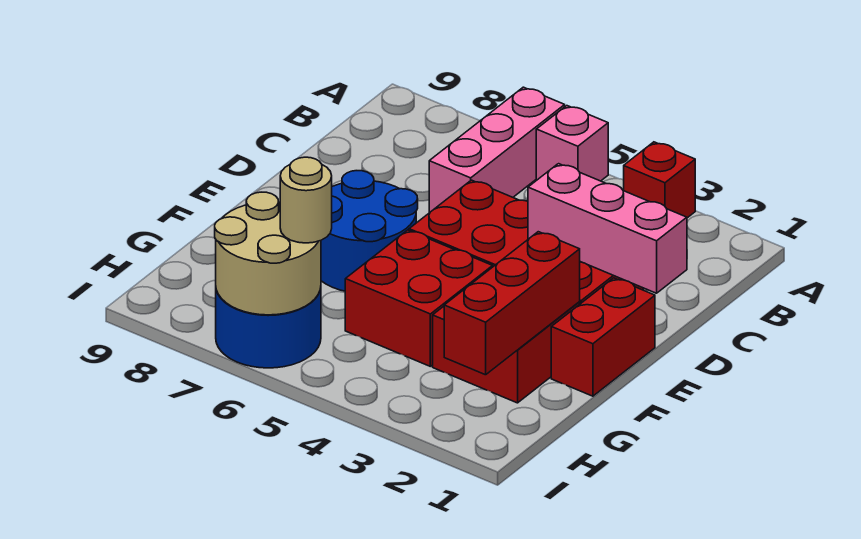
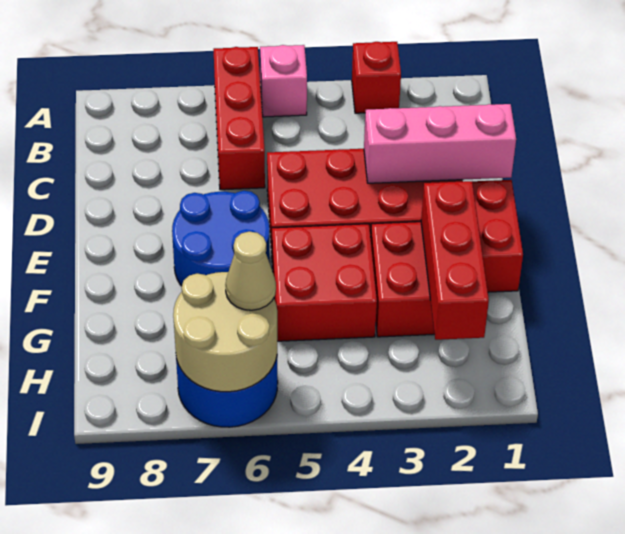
pink brick A6:C6 level 1 -> red brick A6:C6 level 1
tan round brick H6 level 3 -> tan cone H6 level 3

